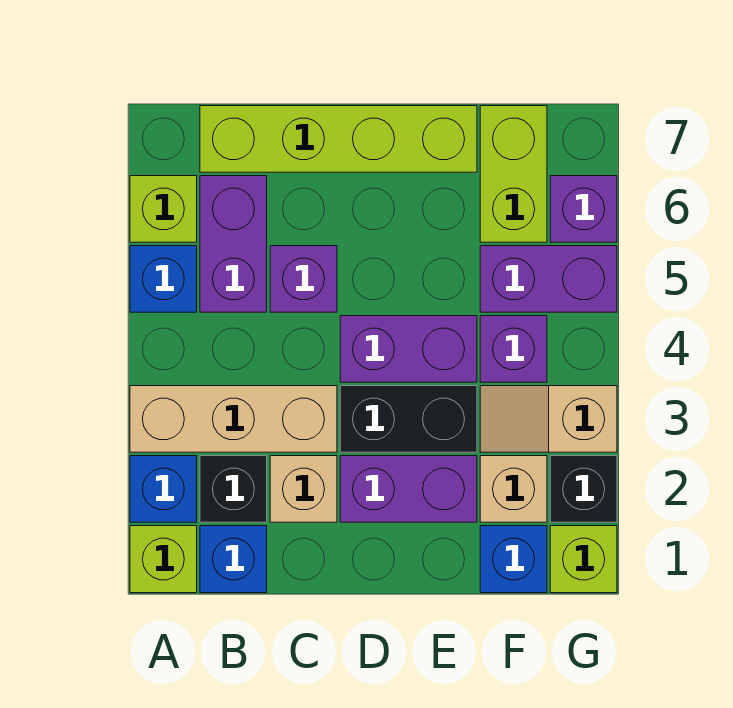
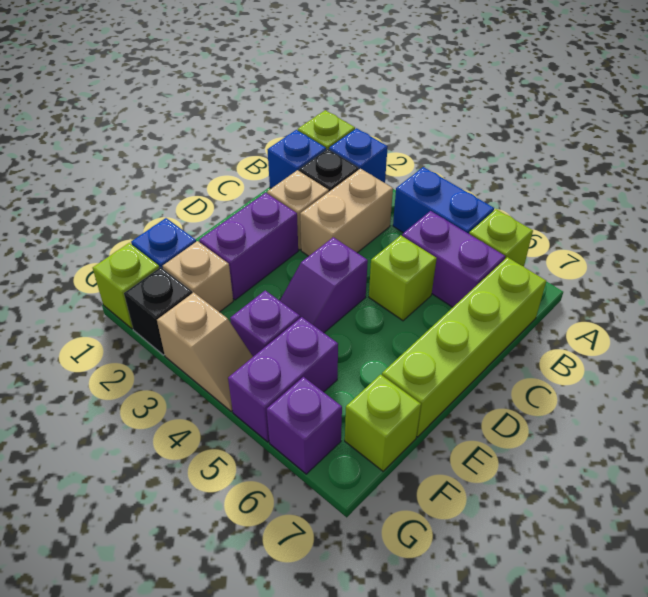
tan brick A3:C3 level 1 -> tan brick B3:C3 level 1
blue brick A5 level 1 -> blue brick A4:A5 level 1
purple brick C5 level 1 -> lime brick C5 level 1
black brick D3:E3 level 1 -> none
purple brick D4:E4 level 1 -> purple slope D4:E4 level 1 top D
tan slope F3:G3 level 1 top G -> tan slope G3:G4 level 1 top 3
lime brick F6:F7 level 1 -> lime brick F7 level 1

